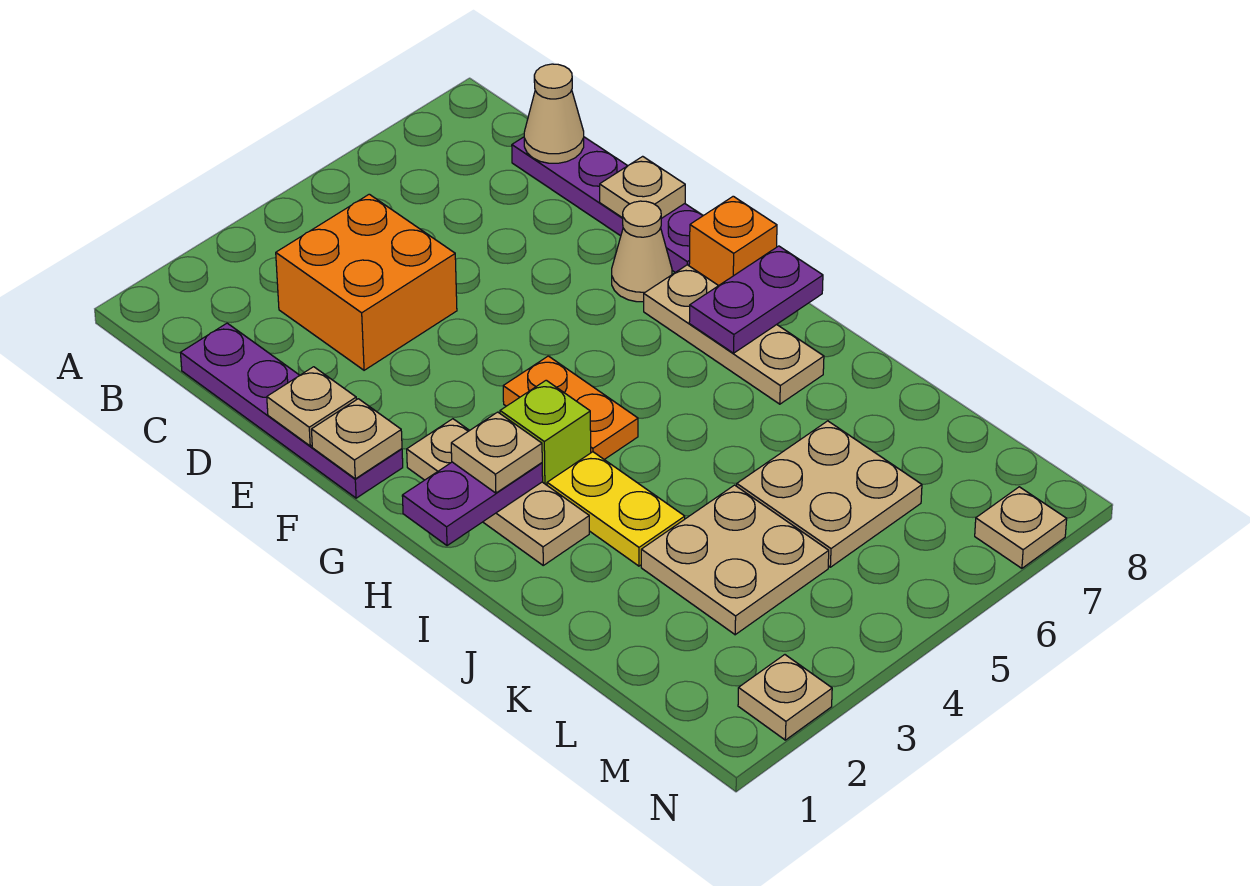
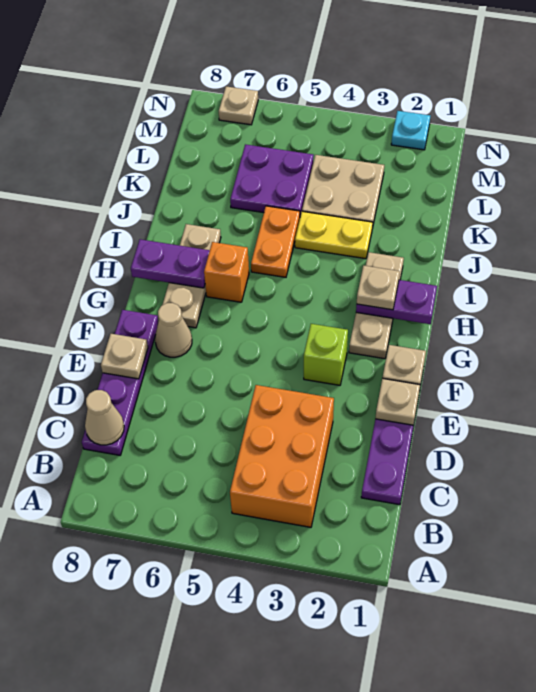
orange brick C3:D4 level 1 -> orange brick B3:D4 level 1
orange plate G4:H4 level 1 -> orange plate I5:J5 level 1
orange brick G8 level 1 -> orange brick H6 level 1
lime brick H3 level 1 -> lime brick F3 level 1
yellow plate I3:J3 level 1 -> yellow plate J3:J4 level 1
tan plate K5:L6 level 1 -> purple plate K5:L6 level 1
tan plate N2 level 1 -> cyan plate N2 level 1

